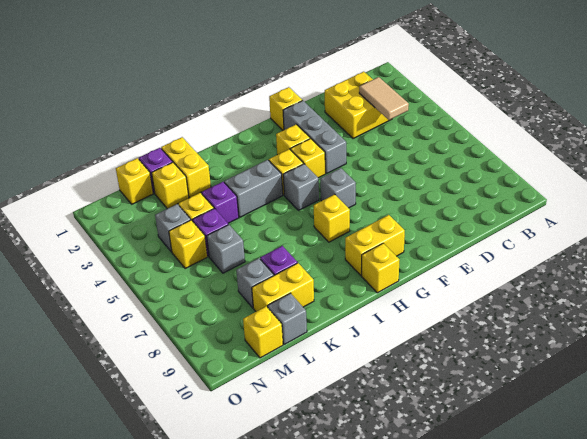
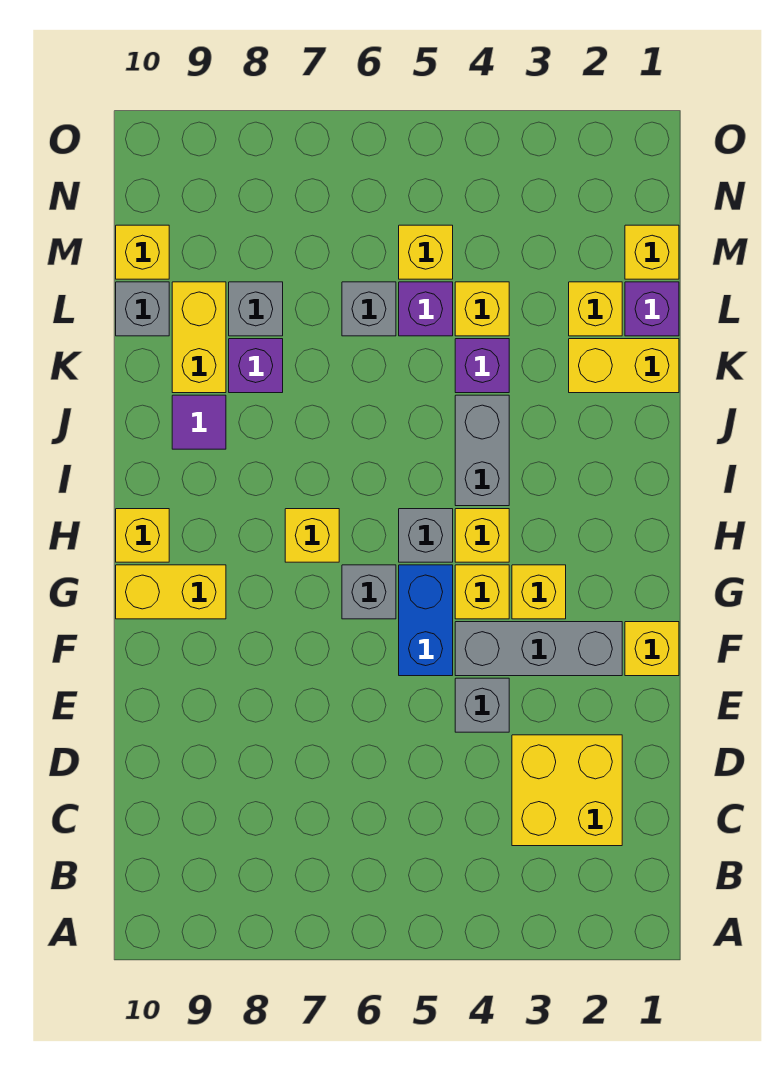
tan tile C3:C4 level 2 -> none
none -> blue brick F5:G5 level 1
yellow brick G9:H9 level 1 -> yellow brick G9:G10 level 1
none -> purple tile J9 level 1
grey brick M4 level 1 -> grey brick E4 level 1

